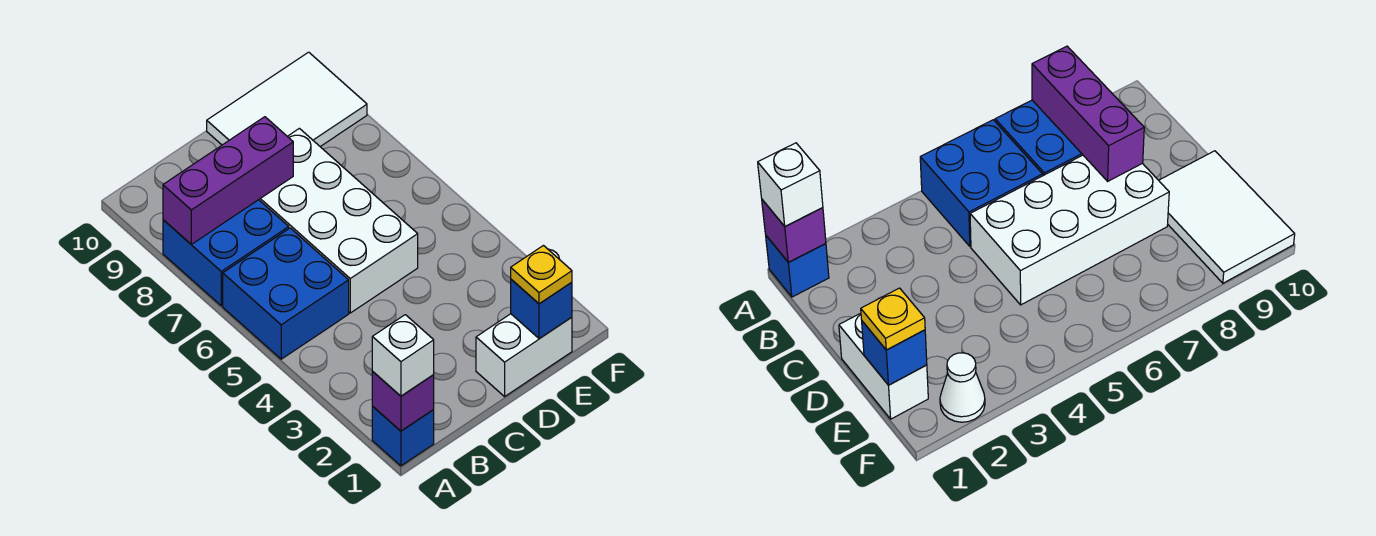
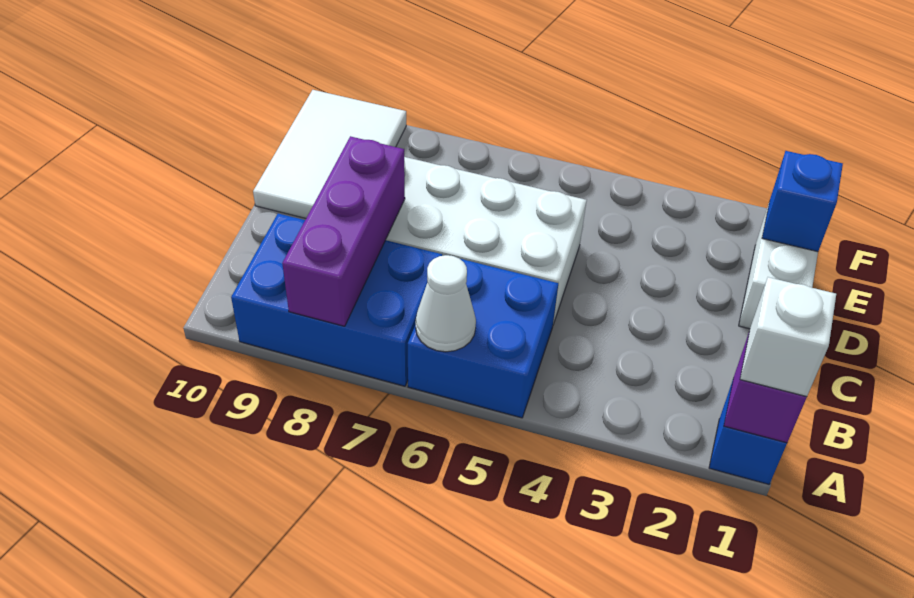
blue brick A7:B8 level 1 -> blue brick A7:B9 level 1
yellow plate E1 level 3 -> none
white cone F2 level 1 -> white cone A6 level 2

